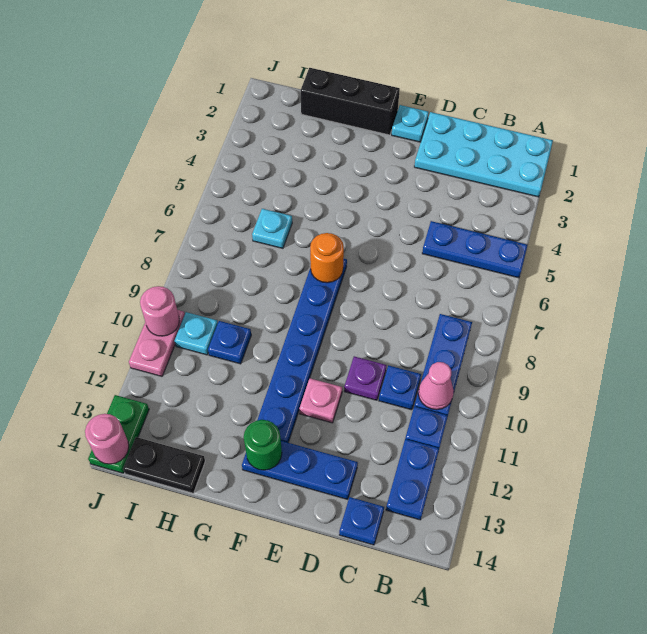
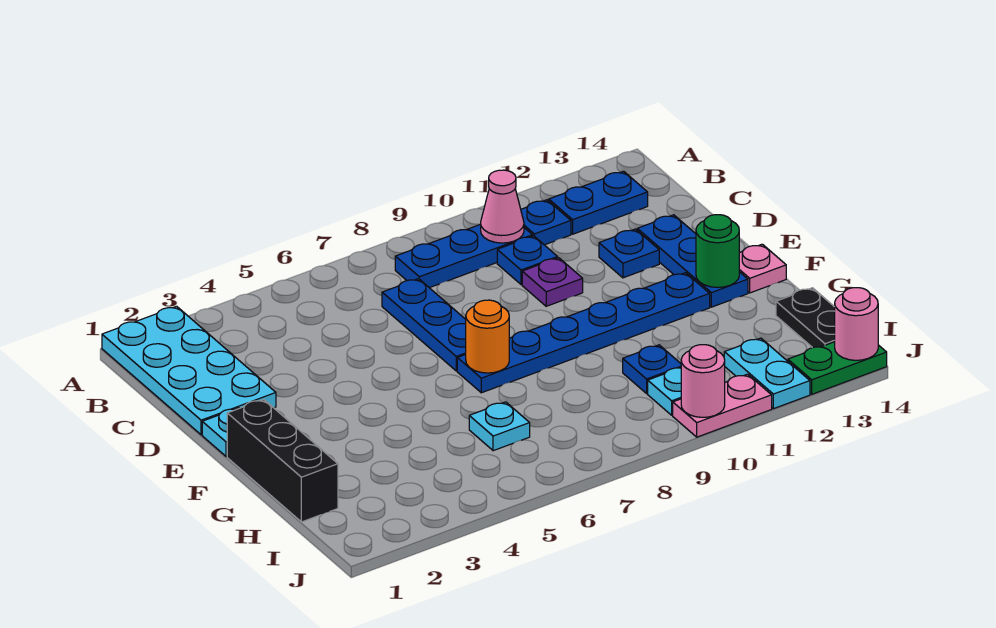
blue plate A5:C5 level 1 -> blue plate C7:E7 level 1
blue plate C14 level 1 -> blue plate D12 level 1
pink plate E11 level 1 -> pink plate F14 level 1
none -> cyan plate I12:J12 level 1

